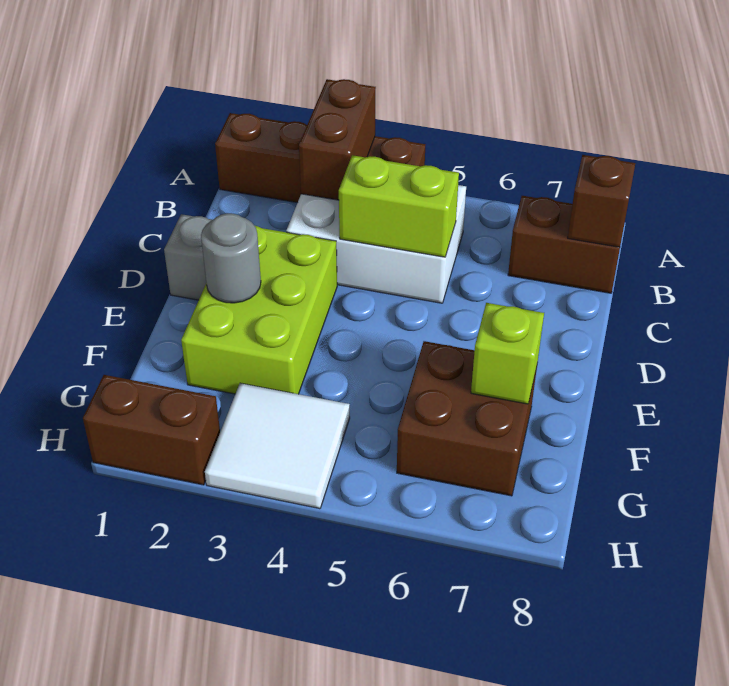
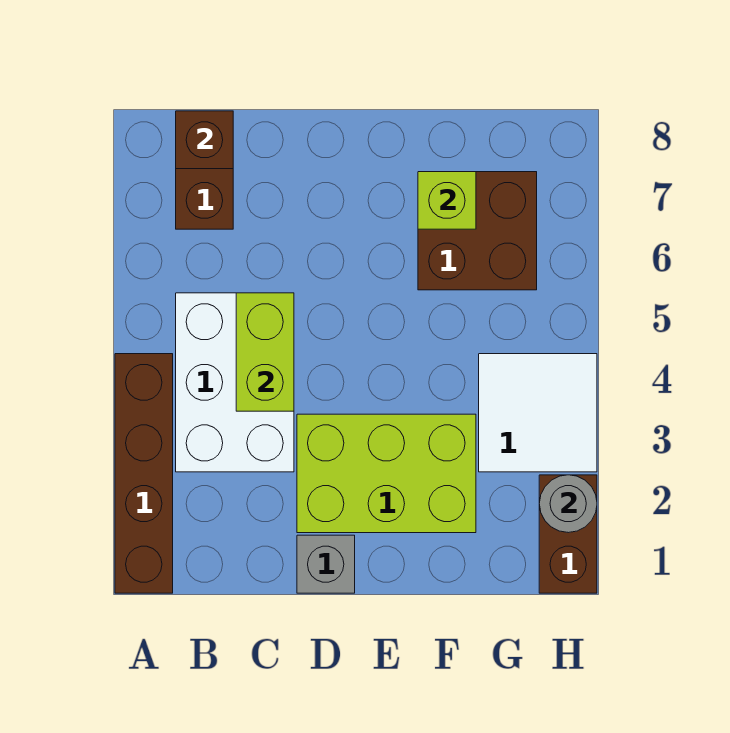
brown brick A3:B3 level 2 -> none
grey round brick E2 level 2 -> grey round brick H2 level 2

